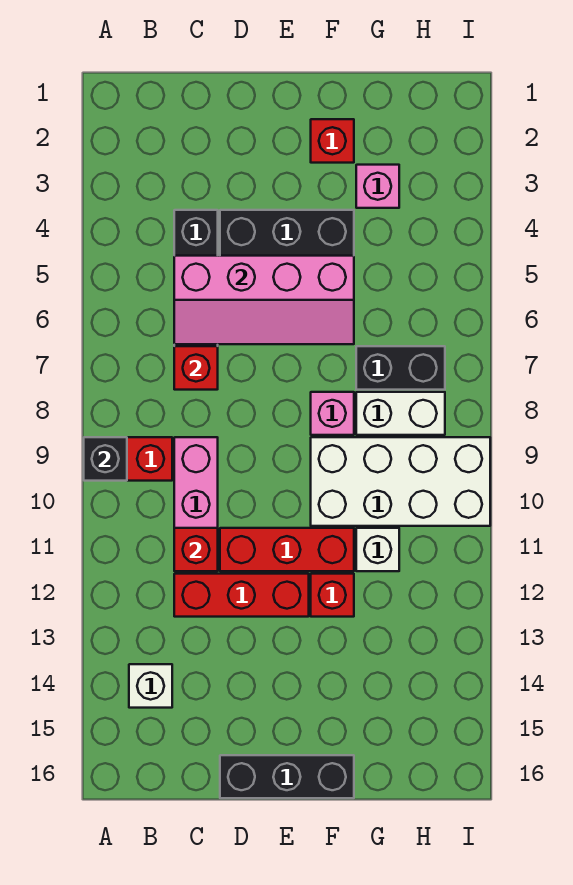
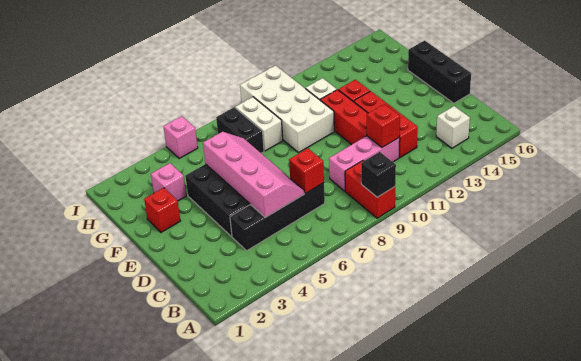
pink brick F8 level 1 -> pink brick I5 level 1

